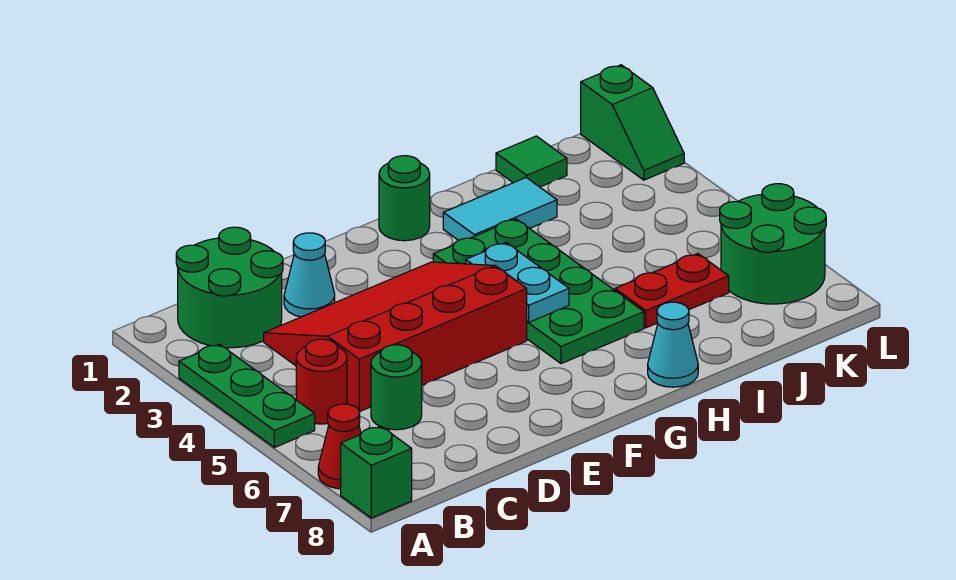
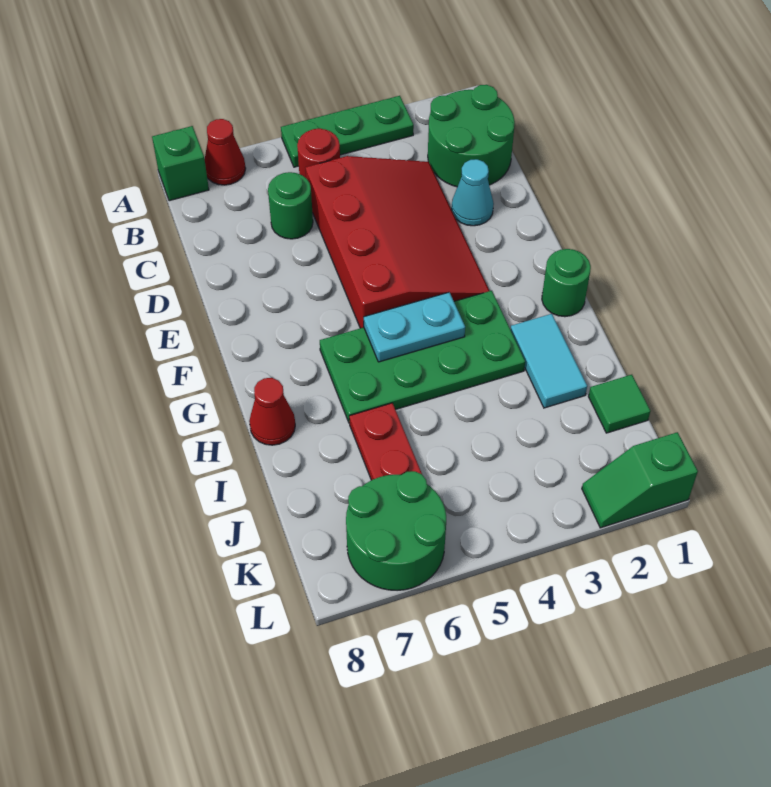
cyan cone H8 level 1 -> red cone H8 level 1

